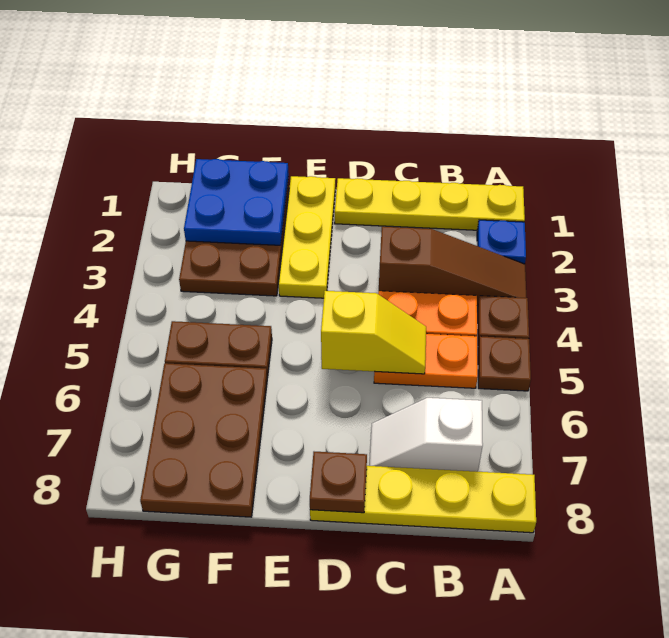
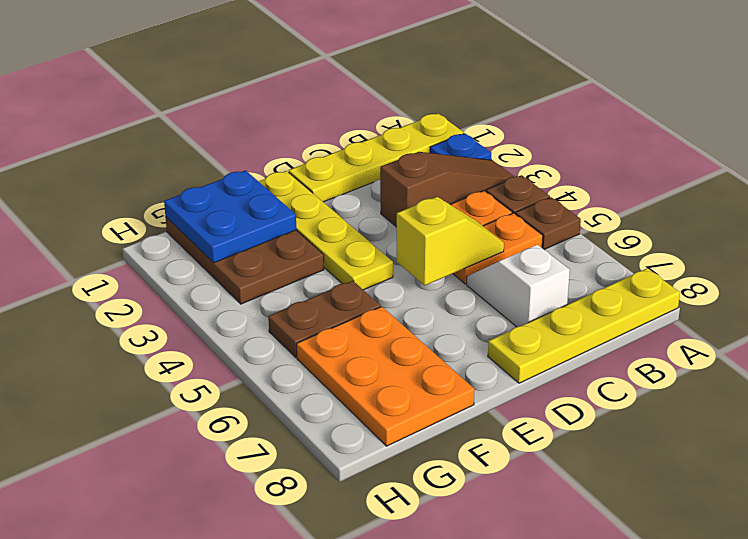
white slope B7:C7 level 1 top B -> white slope C6:C7 level 1 top 7
brown plate D8 level 2 -> none
yellow plate E1:E3 level 1 -> yellow plate E1:E4 level 1
brown plate F6:G8 level 1 -> orange plate F6:G8 level 1

